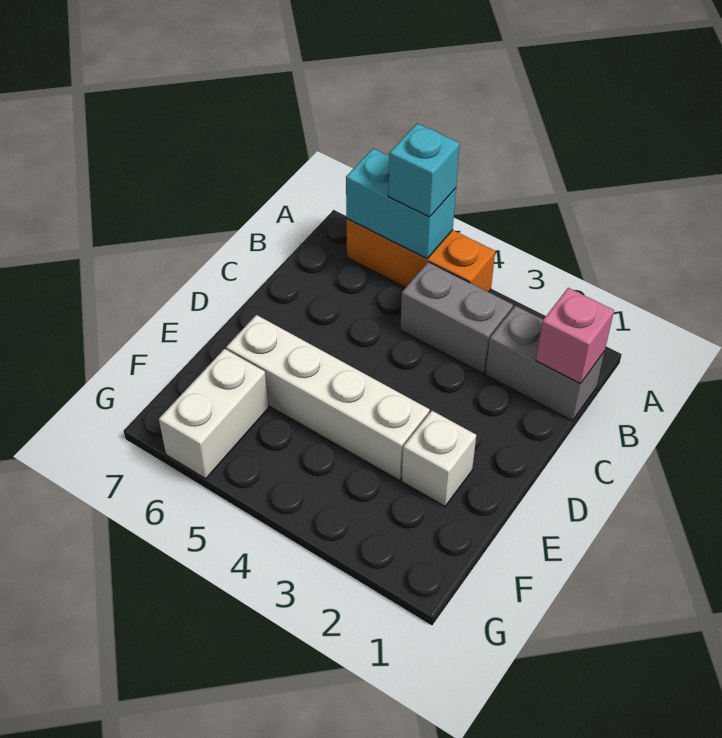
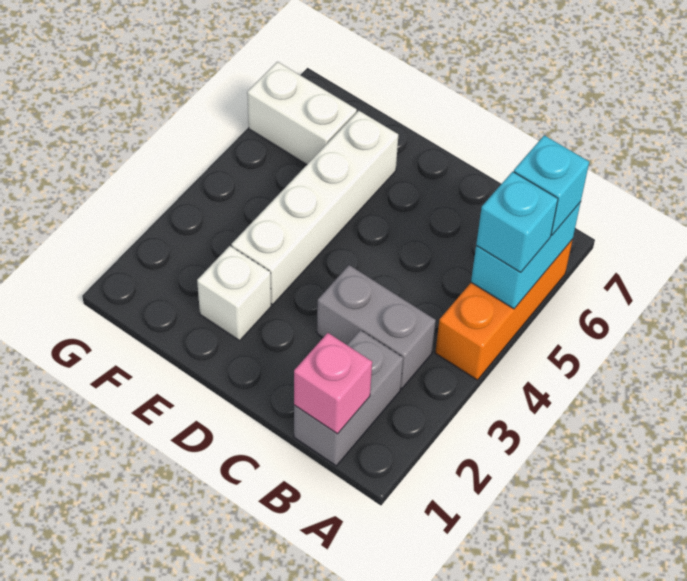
none -> cyan brick A6 level 3
grey brick B3:B4 level 1 -> grey brick B3:C3 level 1

